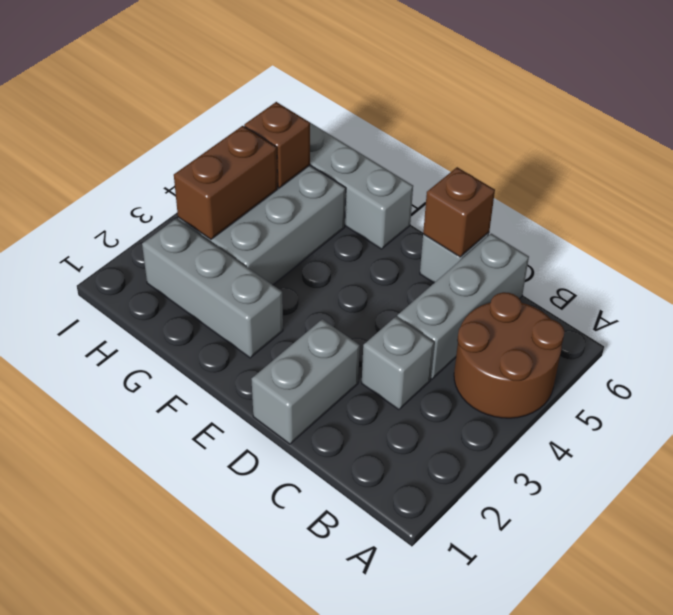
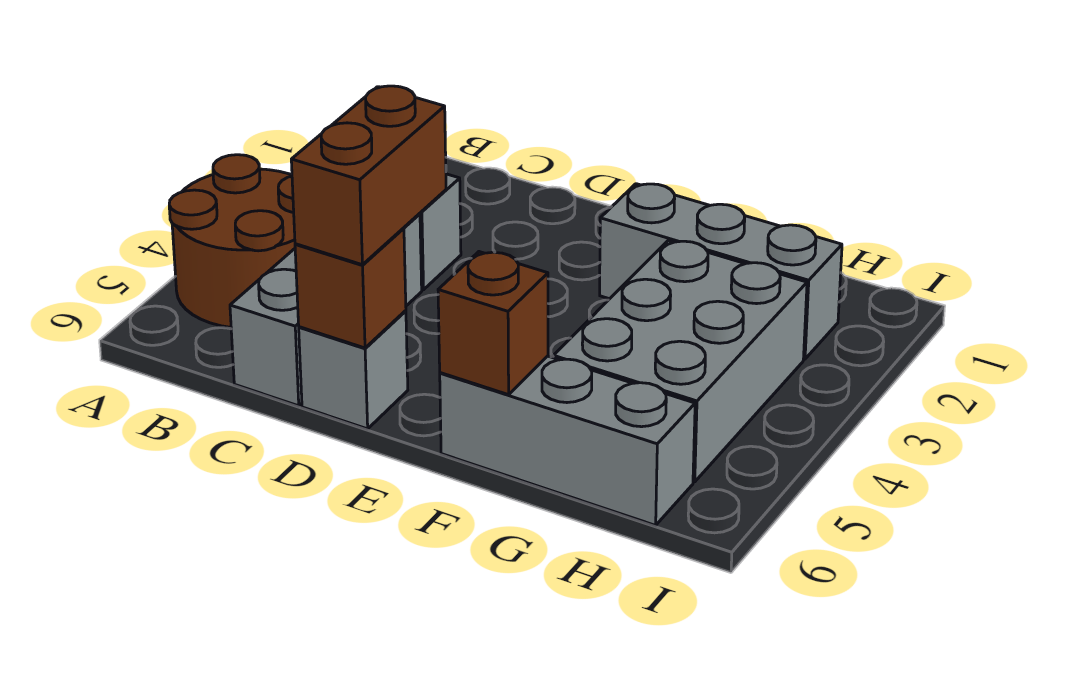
grey brick D1:D2 level 1 -> none
brown brick H3:H4 level 2 -> brown brick D5:D6 level 3
brown brick H5 level 2 -> brown brick F6 level 2

